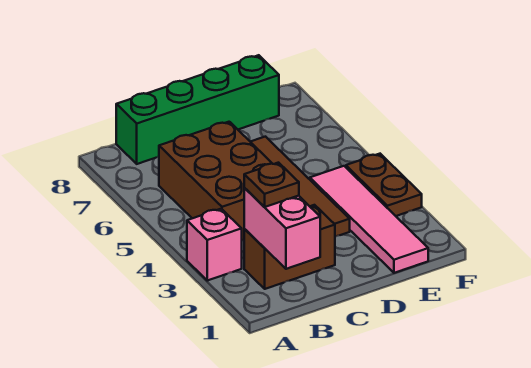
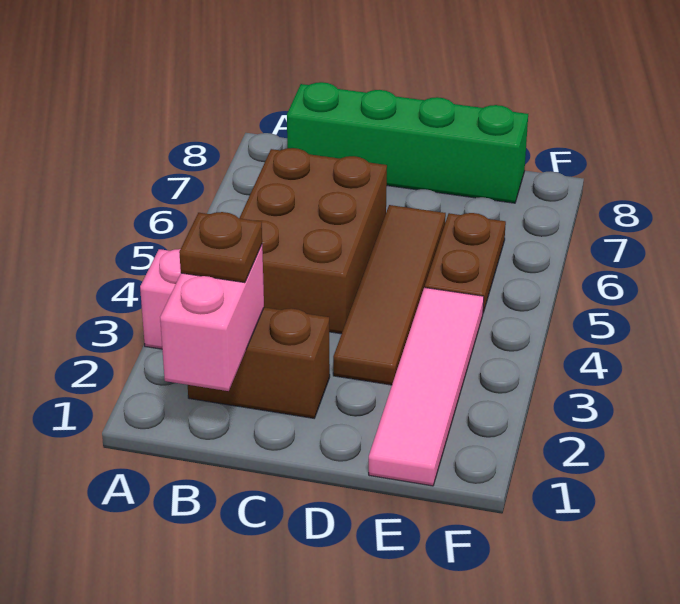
brown plate F3:F4 level 1 -> brown plate E5:E6 level 1

